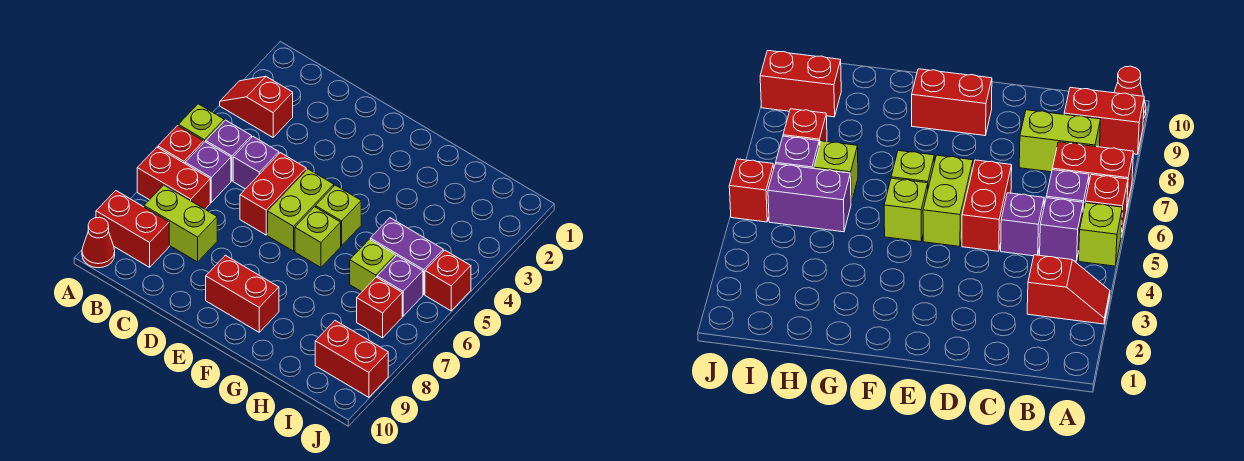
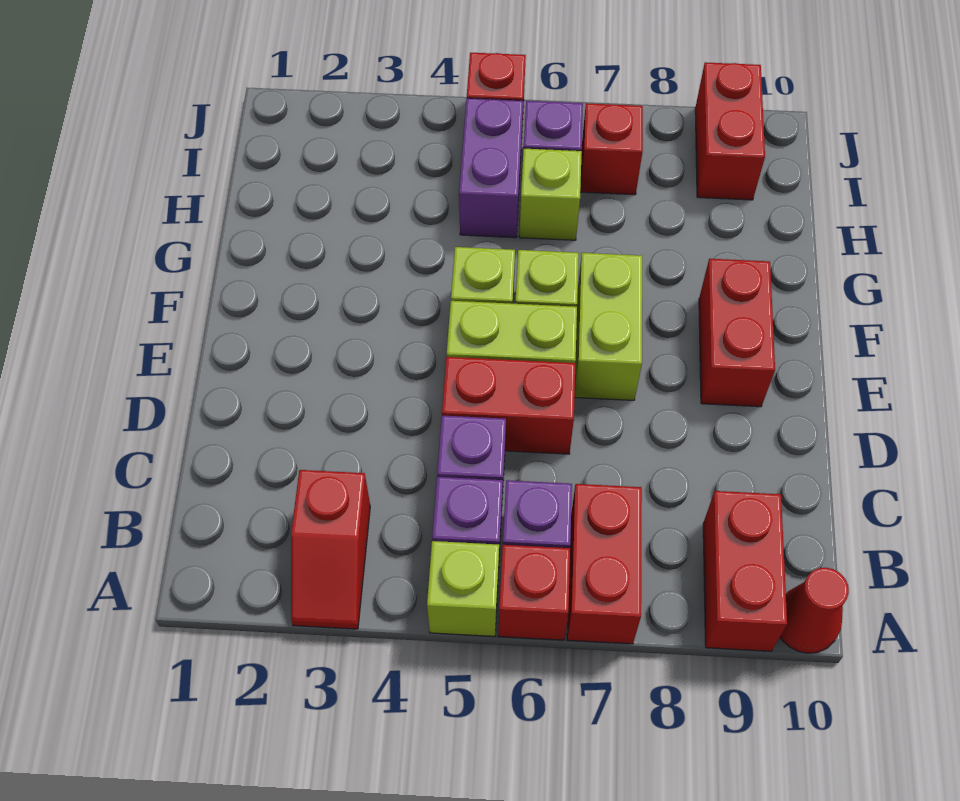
lime brick B8:C8 level 1 -> lime brick E7:F7 level 1

